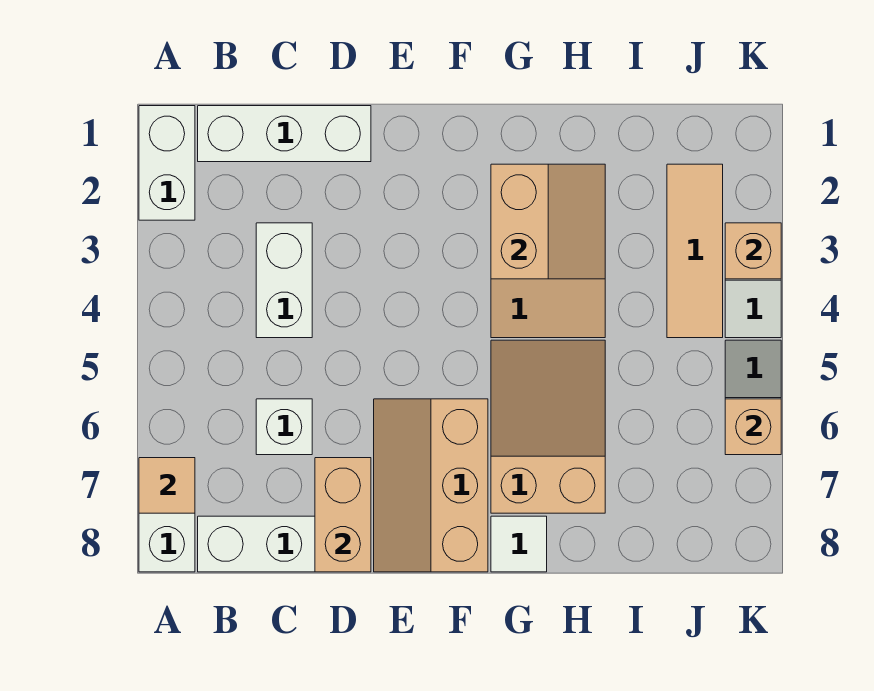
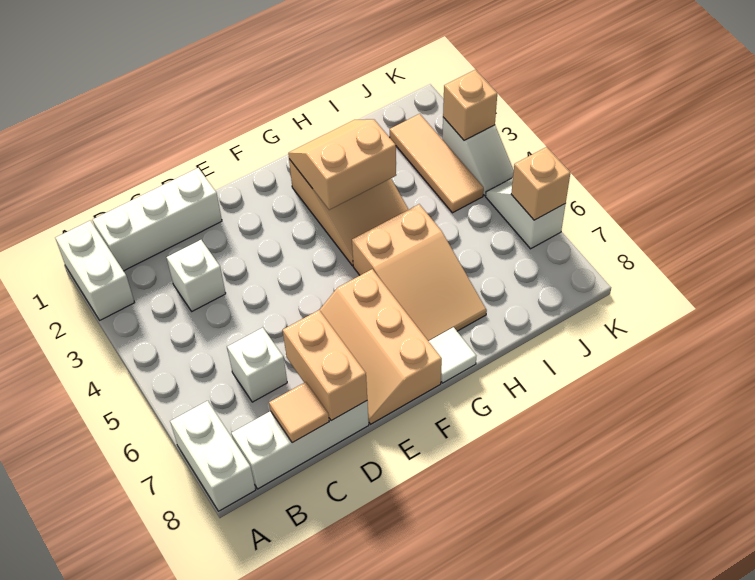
tan tile A7 level 2 -> tan tile C8 level 2
white brick C3:C4 level 1 -> white brick C3 level 1
tan slope G2:H3 level 2 top G -> tan slope G2:H3 level 2 top 3
tan slope G5:H7 level 1 top 7 -> tan slope G5:H7 level 1 top 5

